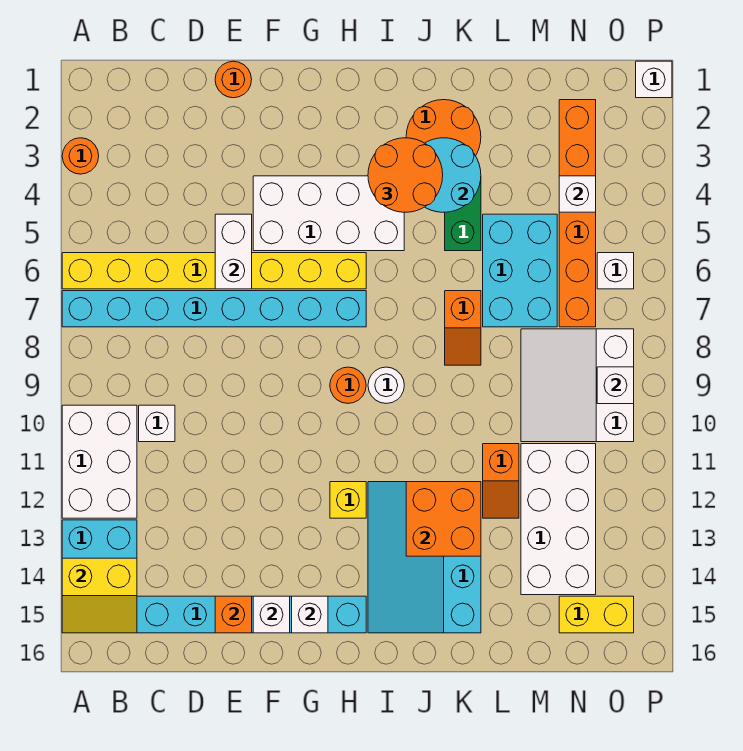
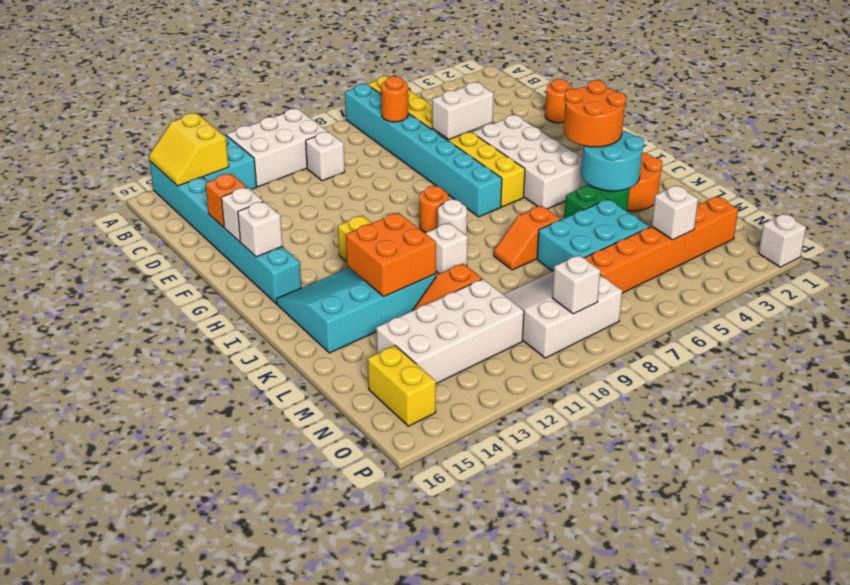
orange round brick A3 level 1 -> orange round brick C7 level 2
white brick O6 level 1 -> white brick J10 level 1

